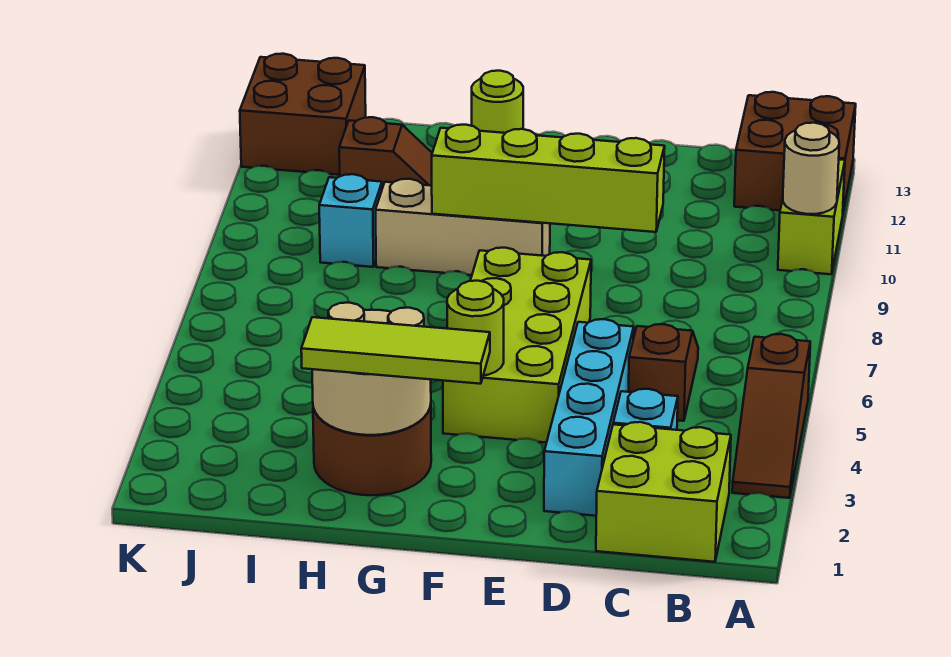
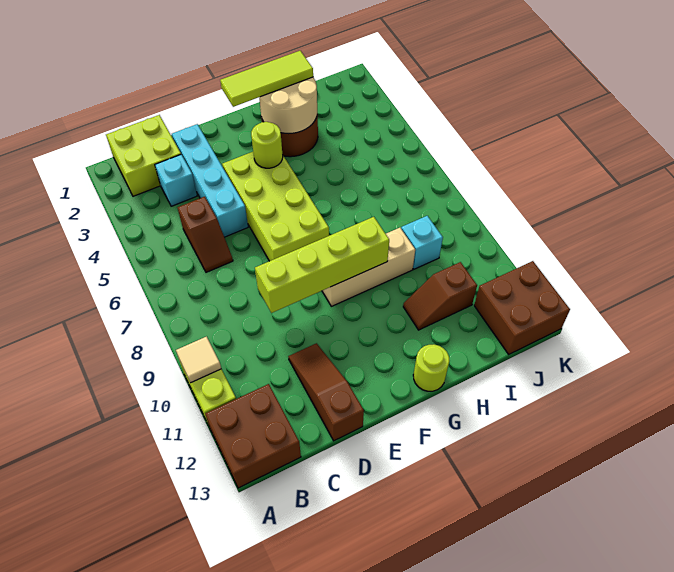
brown slope A3:A5 level 1 top 5 -> brown slope D11:D13 level 1 top 13
tan round brick A10 level 2 -> tan tile A10 level 2

